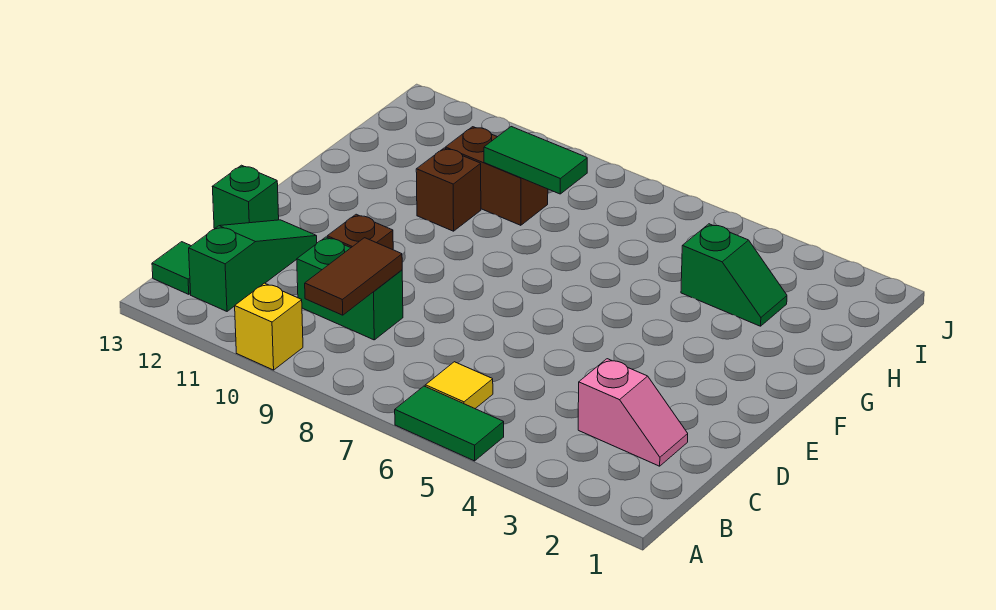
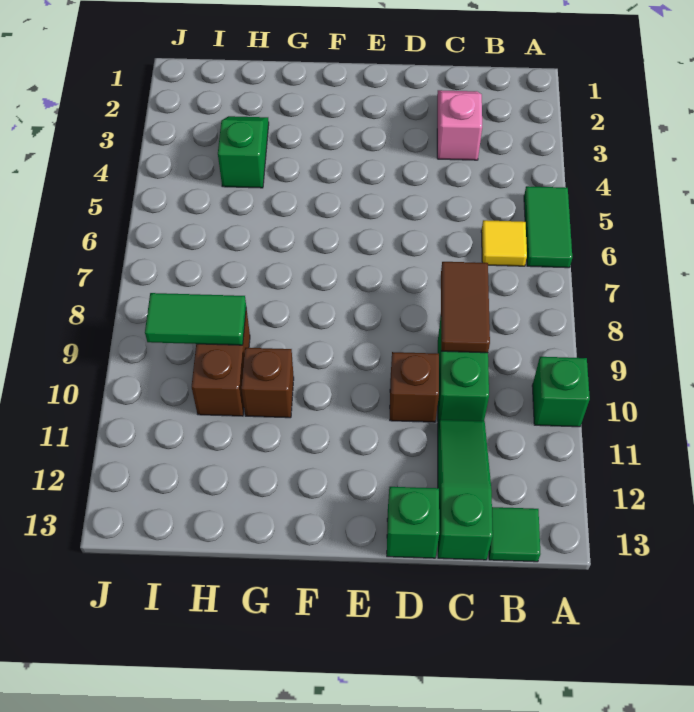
yellow brick A10 level 1 -> green brick A10 level 1
brown tile B9:C9 level 2 -> brown tile C8:C9 level 2
green slope B12:D12 level 1 top B -> green slope C11:C13 level 1 top 13
green tile H8:H9 level 2 -> green tile H9:I9 level 2

